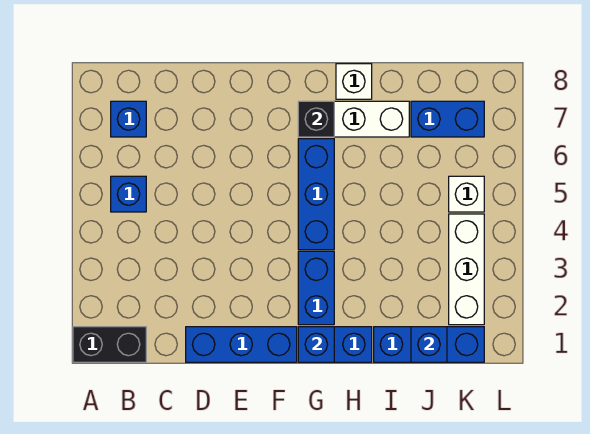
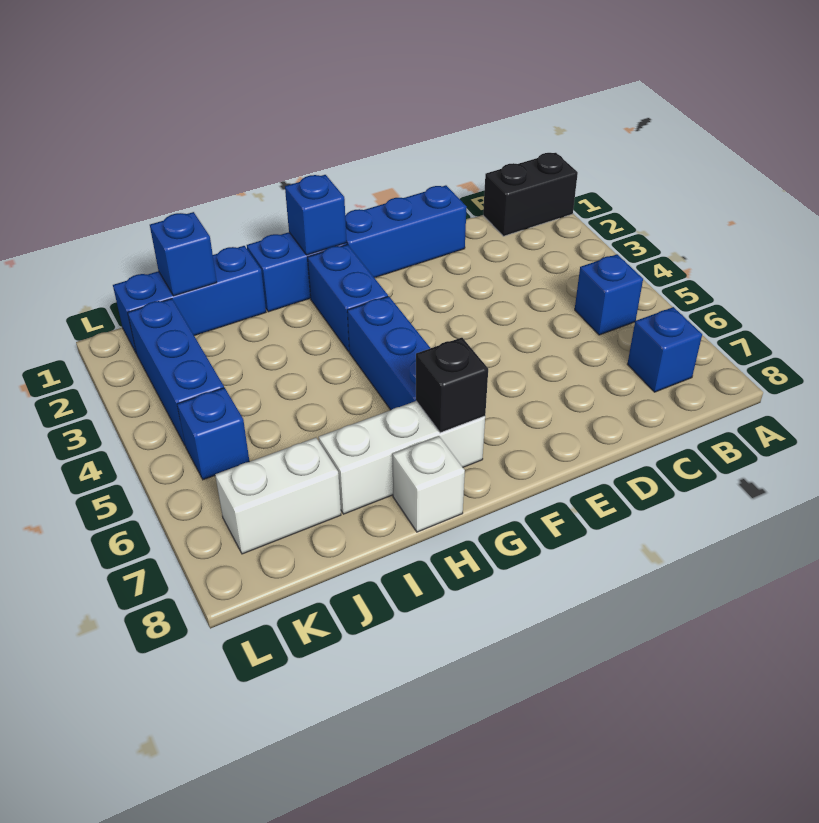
blue brick J7:K7 level 1 -> white brick J7:K7 level 1
white brick K2:K4 level 1 -> blue brick K2:K4 level 1
white brick K5 level 1 -> blue brick K5 level 1

